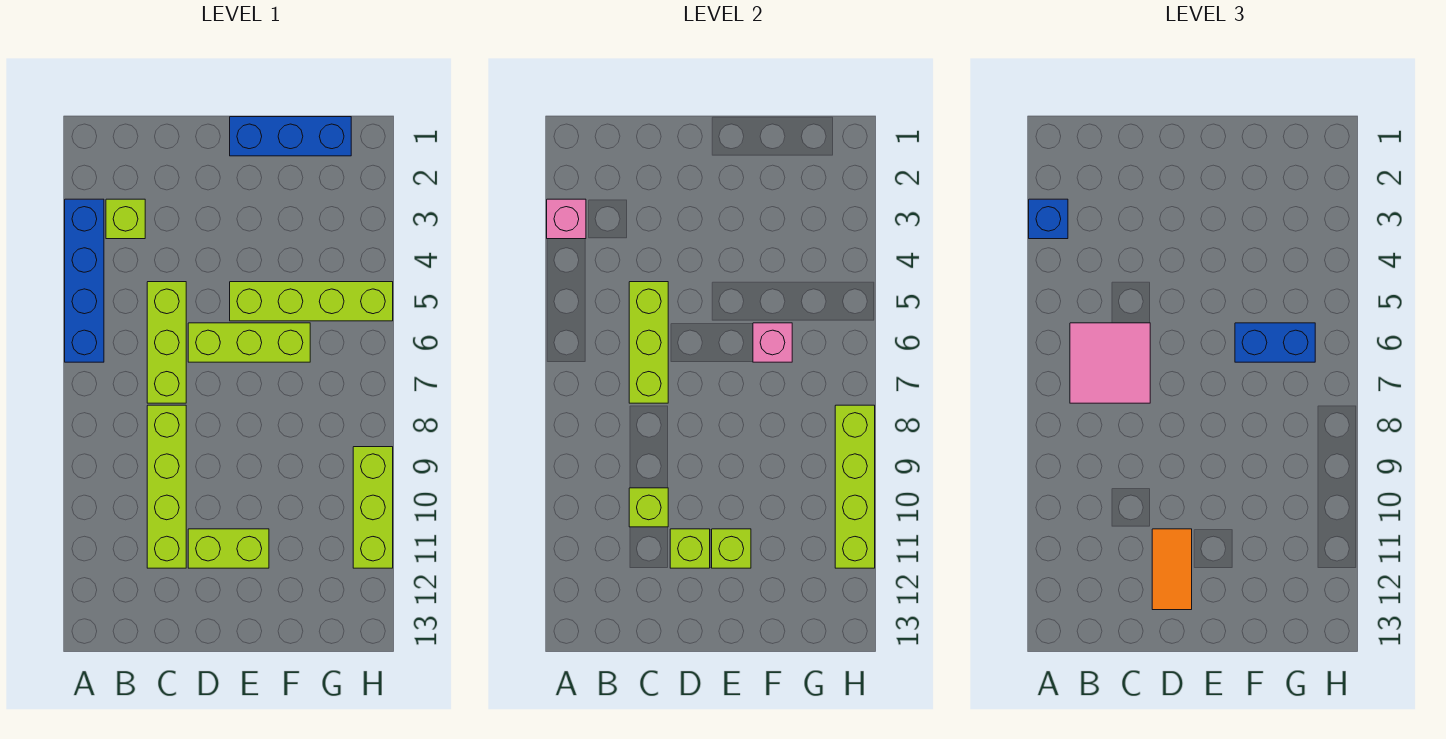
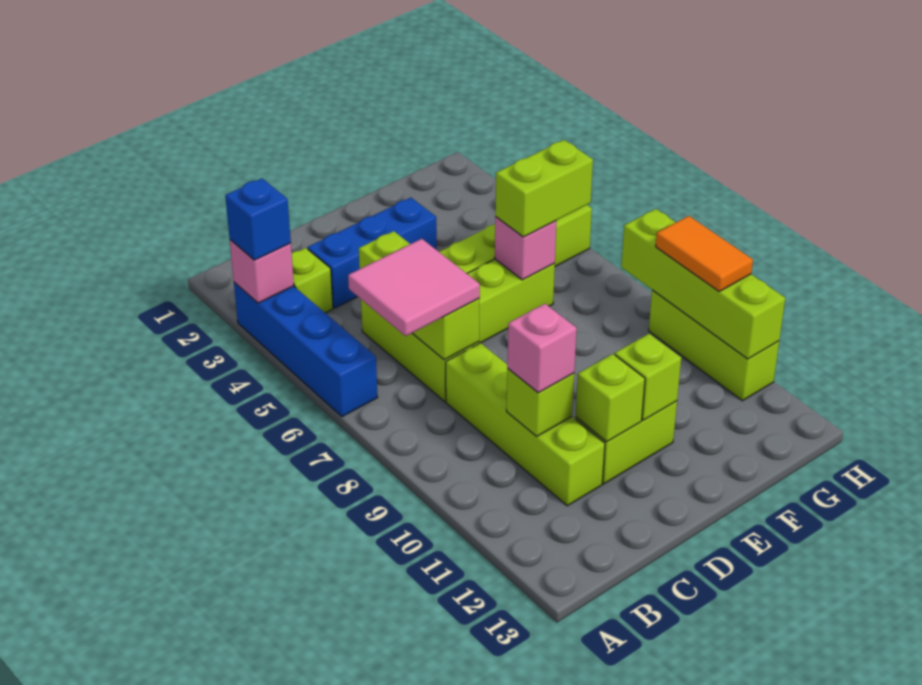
none -> pink brick C10 level 3
orange tile D11:D12 level 3 -> orange tile H9:H10 level 3
blue brick E1:G1 level 1 -> blue brick C3:E3 level 1
blue brick F6:G6 level 3 -> lime brick F6:G6 level 3

